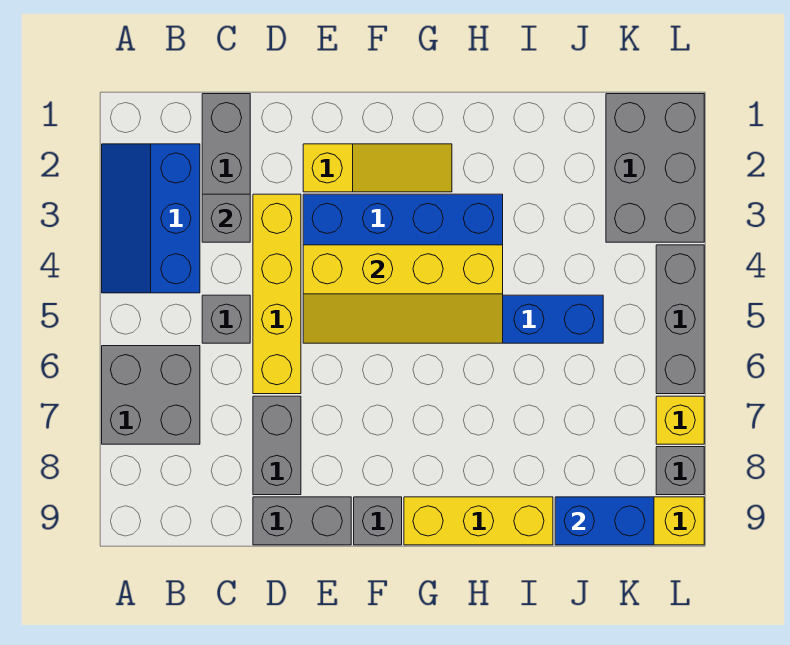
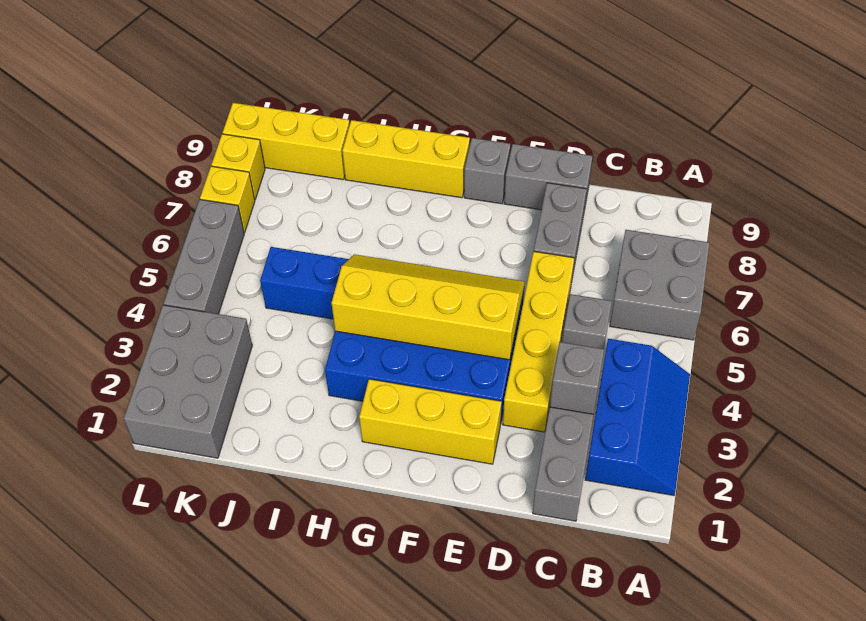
yellow slope E2:G2 level 1 top E -> yellow brick E2:G2 level 1
blue brick J9:K9 level 2 -> none
grey brick L8 level 1 -> yellow brick L8 level 1

